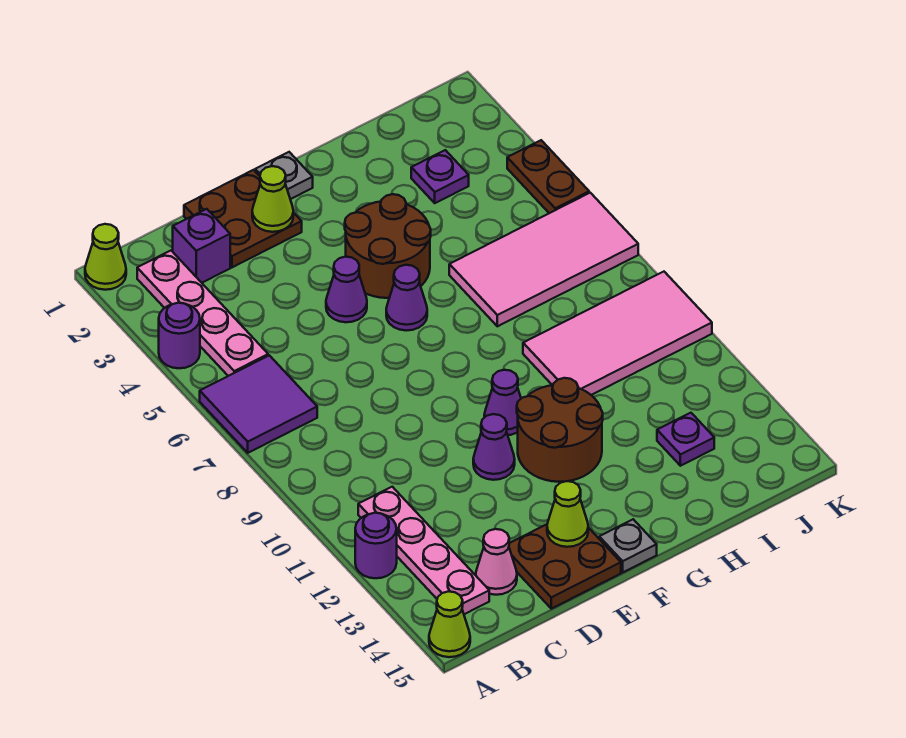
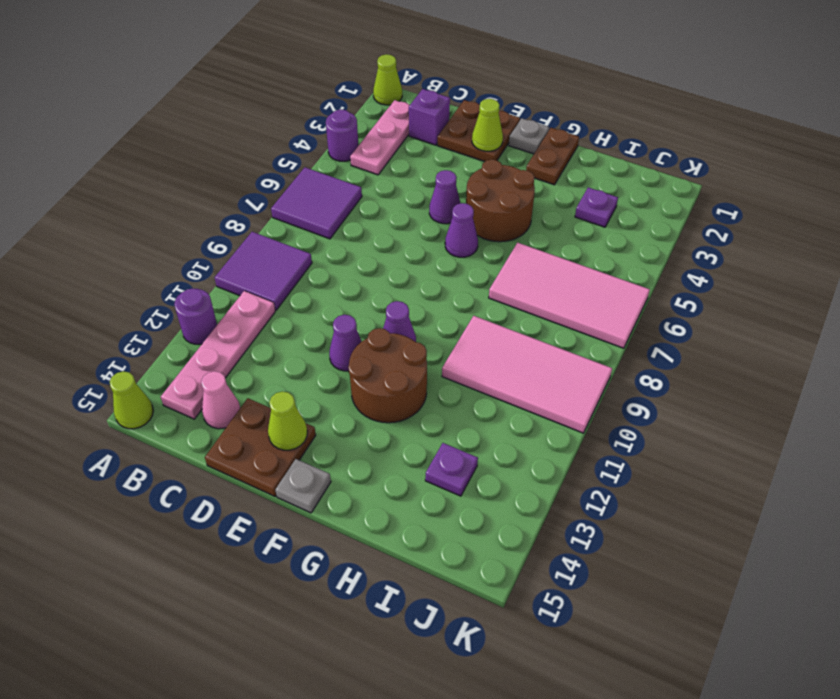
none -> purple tile A9:B10 level 1
pink plate B2:B5 level 1 -> pink plate B2:B4 level 1
brown plate K4:K5 level 1 -> brown plate G1:G2 level 1

